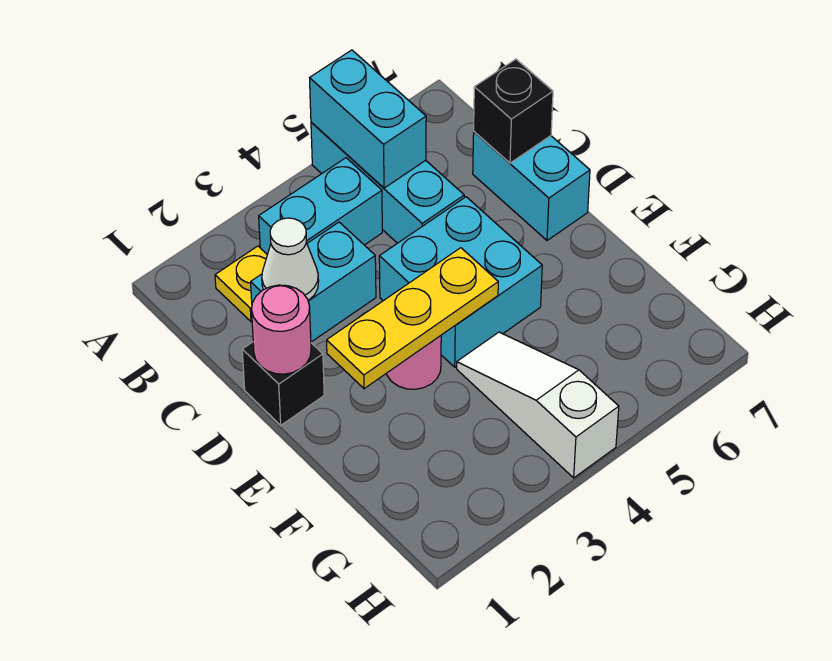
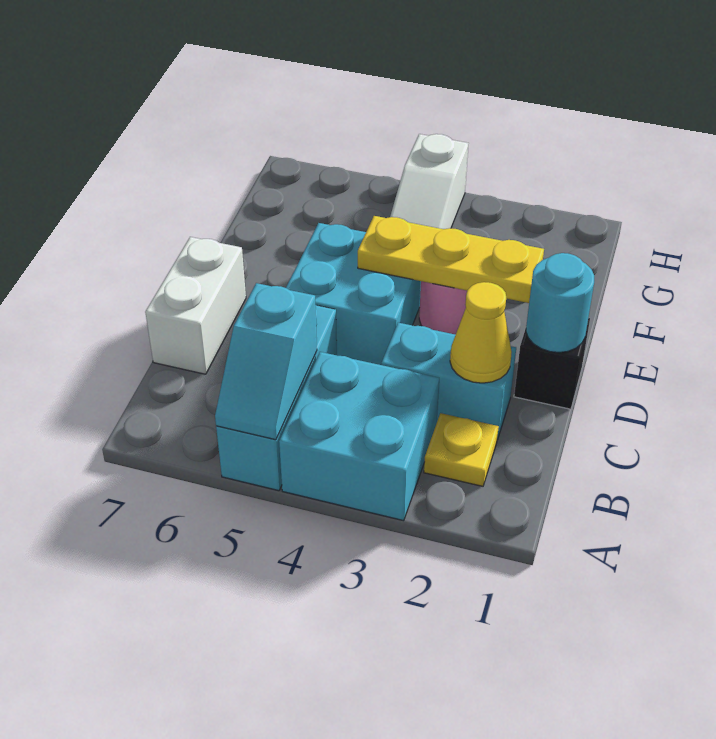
cyan brick A5:B5 level 2 -> cyan slope A5:B5 level 2 top B
cyan brick B3:B4 level 1 -> cyan brick A3:B4 level 1
white cone C2 level 2 -> yellow cone C2 level 2
cyan brick C7:D7 level 1 -> white brick C7:D7 level 1
black brick C7 level 2 -> none
pink round brick D1 level 2 -> cyan round brick D1 level 2

